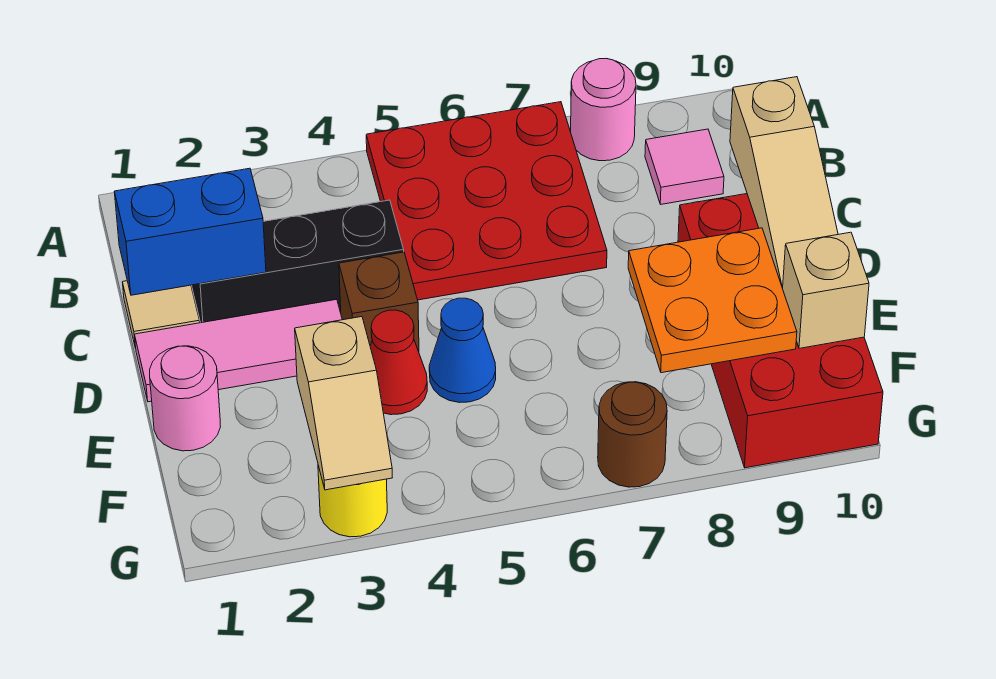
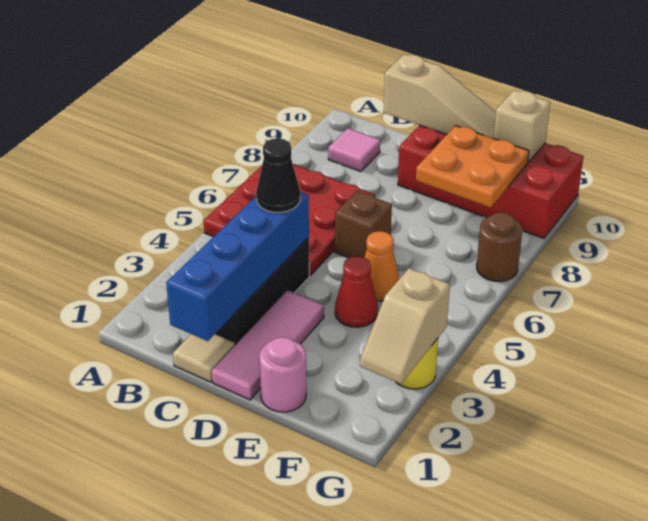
pink round brick A8 level 1 -> none
blue brick C1:C2 level 2 -> blue brick C1:C4 level 2
none -> black cone C4 level 3
brown brick D4 level 1 -> brown brick D6 level 1
blue cone E5 level 1 -> orange cone E5 level 1
tan slope F3:G3 level 2 top F -> tan slope G2:G3 level 2 top 3

